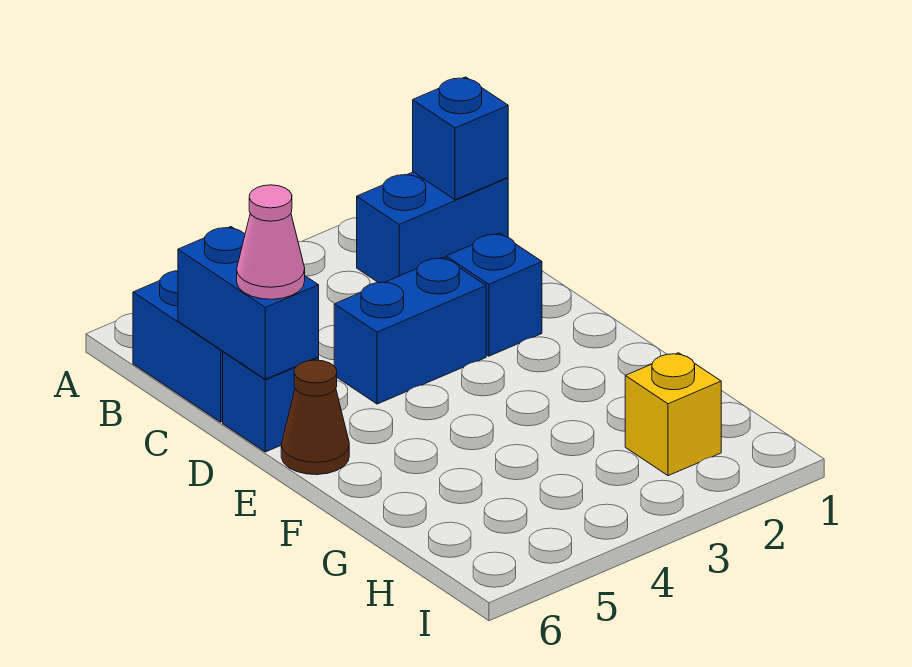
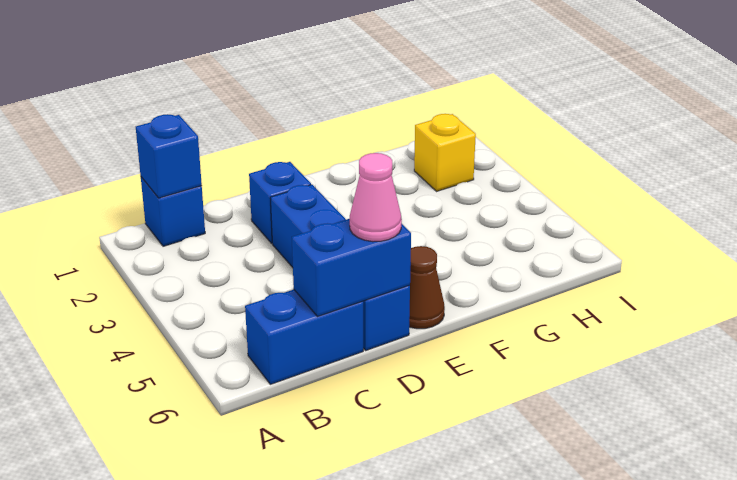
blue brick B1:B2 level 1 -> blue brick B1 level 1

